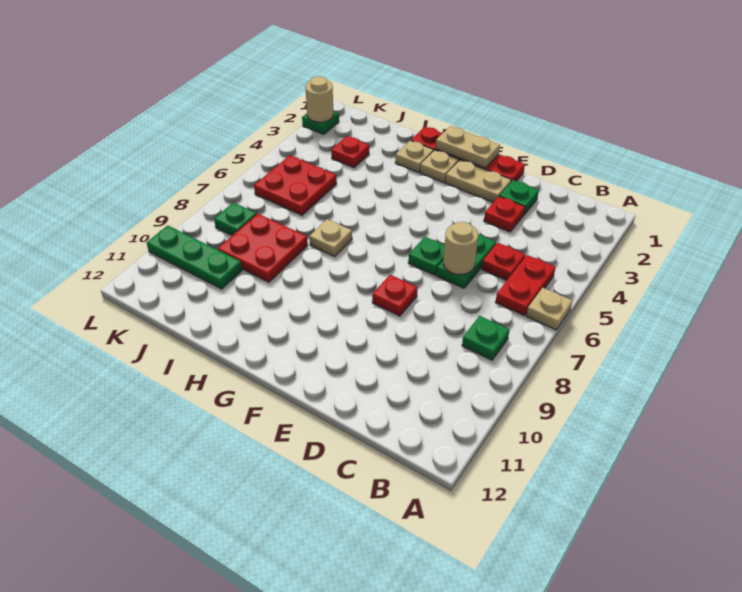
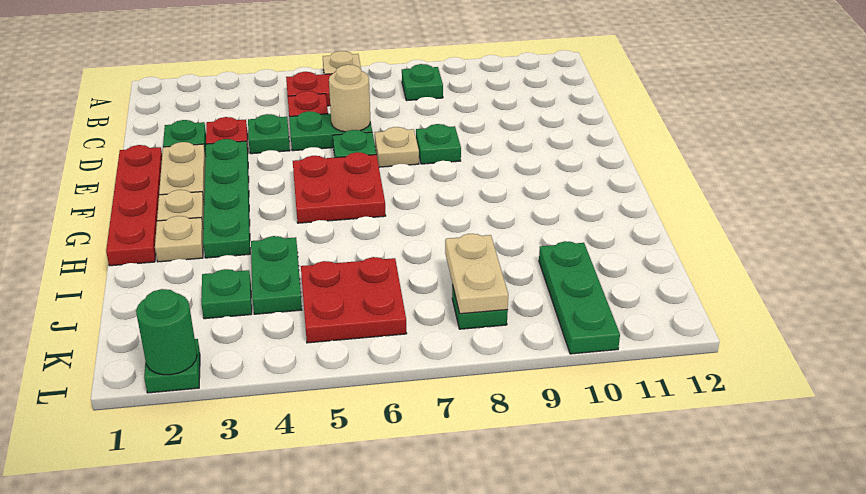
none -> green plate D4 level 1
none -> green plate E3:H3 level 1
red plate E8 level 1 -> green plate E8 level 1
tan plate F1:G1 level 2 -> tan plate J8:K8 level 2
tan plate H7 level 1 -> tan plate E7 level 1
none -> green plate I4:J4 level 1
red plate I8:J9 level 1 -> red plate F5:G6 level 1
red plate J3 level 1 -> green plate J3 level 1
tan round brick L2 level 2 -> green round brick L2 level 2

